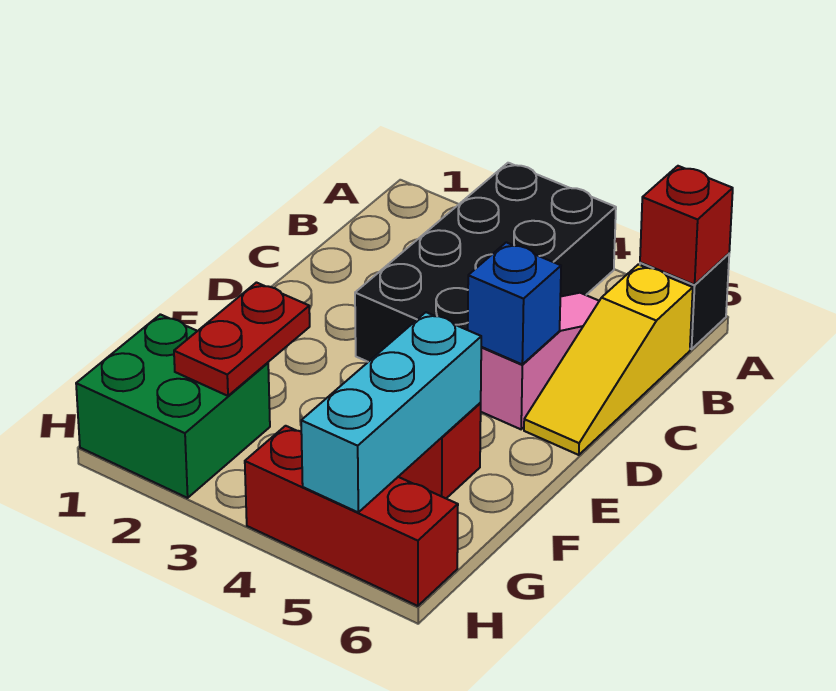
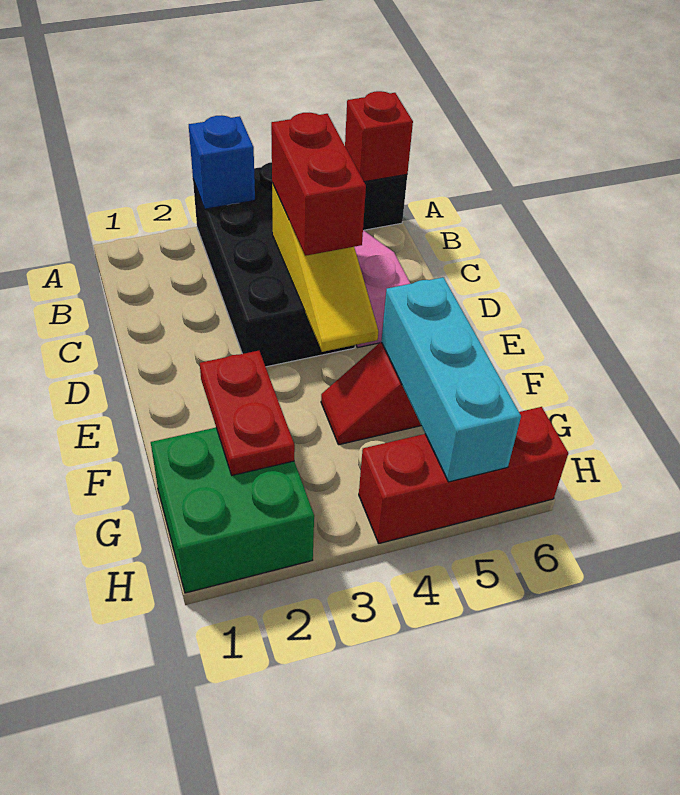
yellow slope B6:D6 level 1 top B -> yellow slope C4:E4 level 2 top C
none -> red brick C4:D4 level 3
blue brick D5 level 2 -> blue brick A3 level 2

